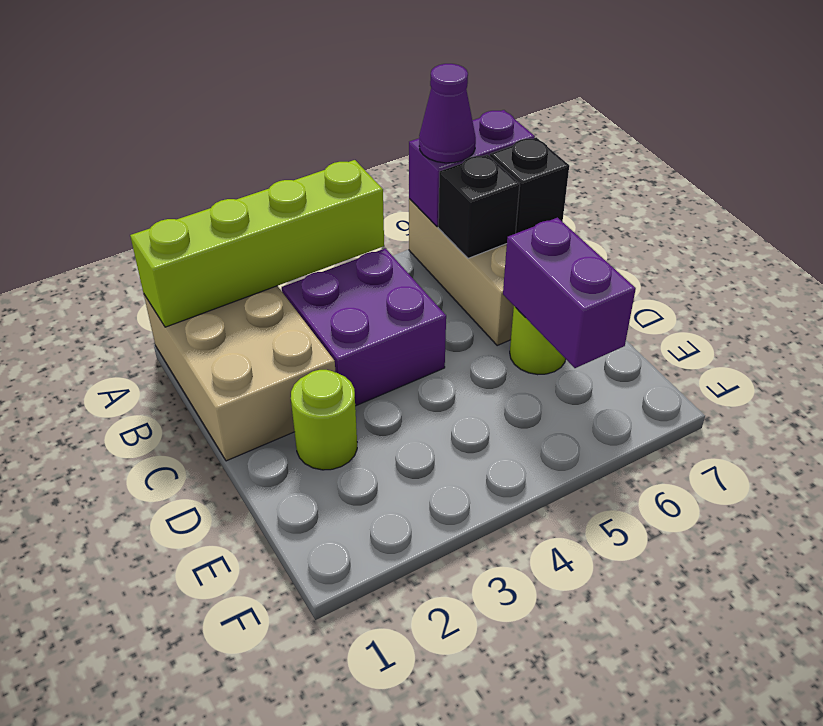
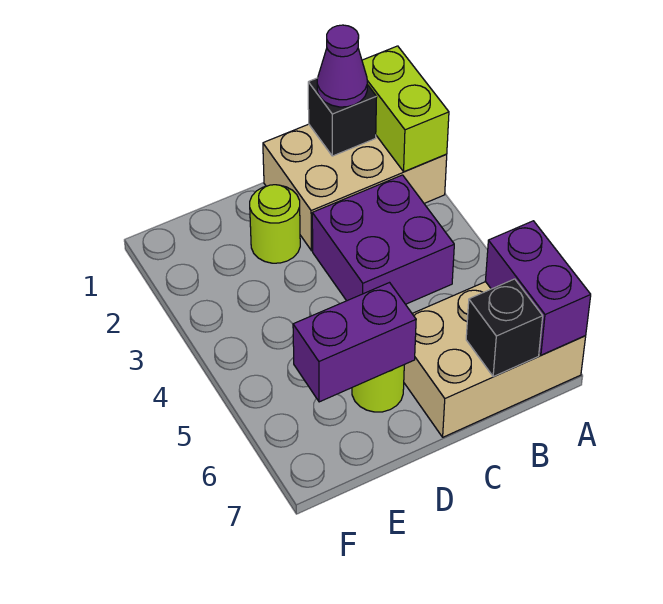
lime brick A1:A4 level 2 -> lime brick A1:A2 level 2
purple cone A6 level 3 -> purple cone B1 level 3
black brick B6 level 2 -> black brick B1 level 2

